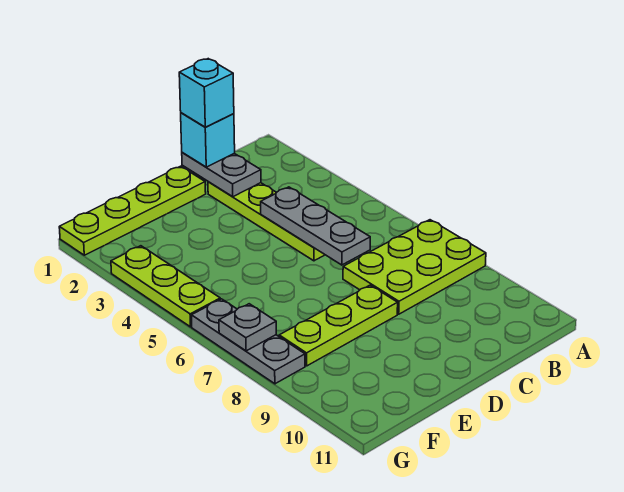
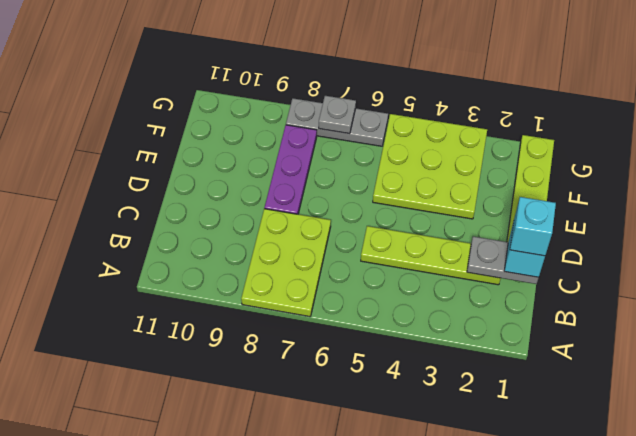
grey plate C4:C6 level 2 -> none
lime plate D8:F8 level 1 -> purple plate D8:F8 level 1
lime plate G3:G5 level 1 -> lime plate E3:G5 level 1

